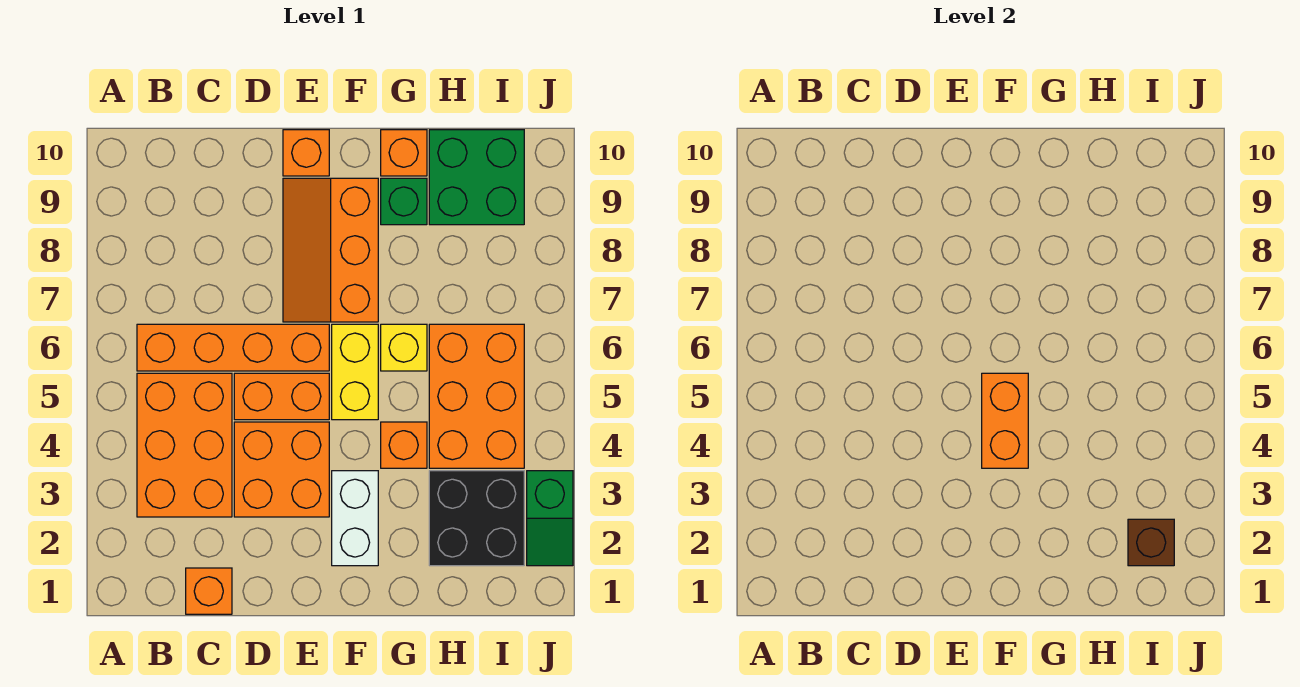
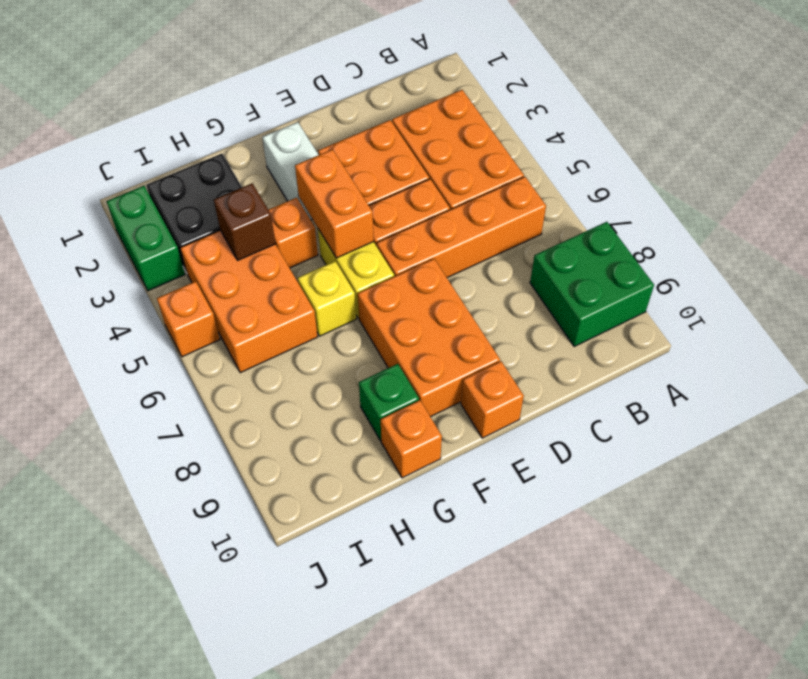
orange brick C1 level 1 -> orange brick J5 level 1
orange slope E7:F9 level 1 top F -> orange brick E7:F9 level 1
green brick H9:I10 level 1 -> green brick A8:B9 level 1
brown brick I2 level 2 -> brown brick H4 level 2
green slope J2:J3 level 1 top 3 -> green brick J2:J3 level 1

